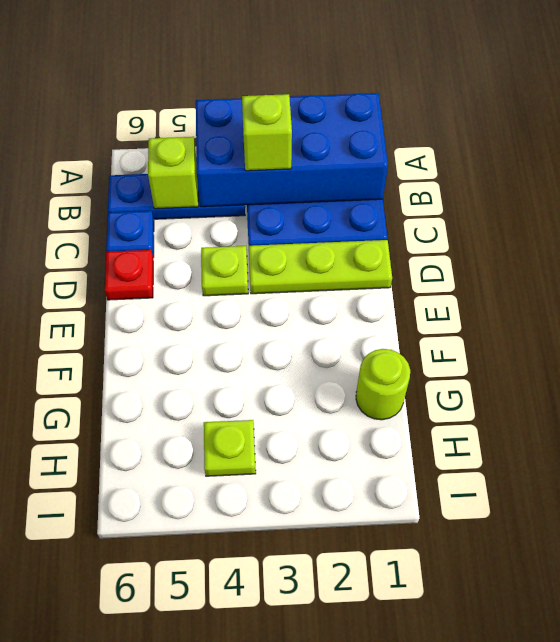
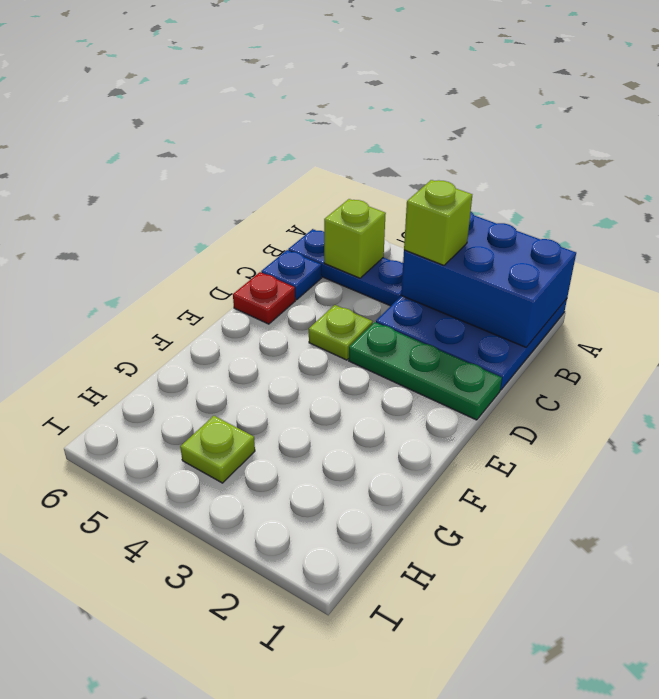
blue brick A1:B4 level 2 -> blue brick A1:B3 level 2
lime plate D1:D3 level 1 -> green plate D1:D3 level 1
lime round brick G1 level 1 -> none

